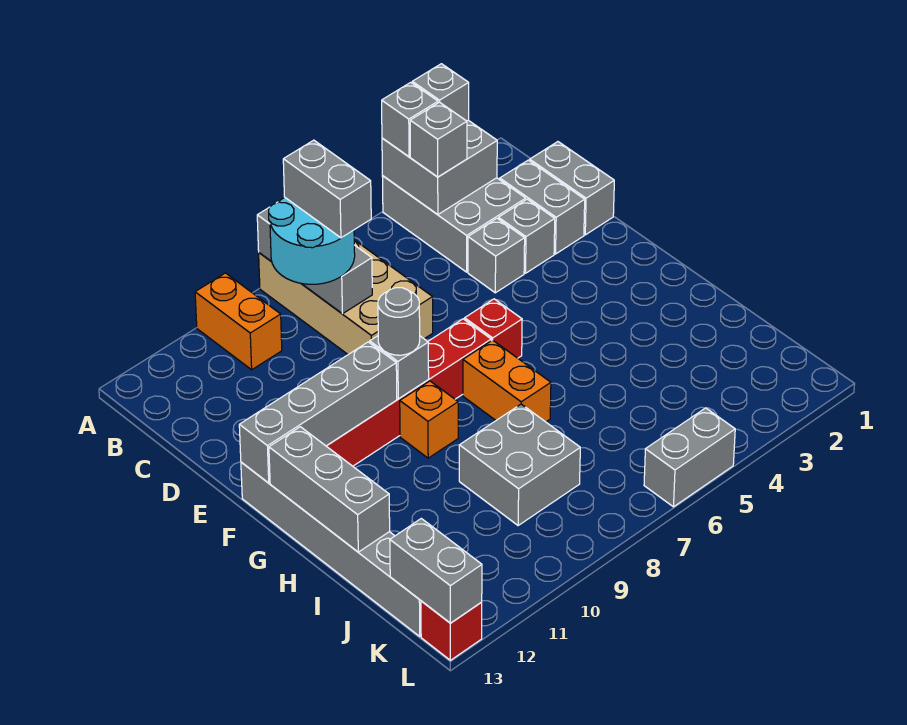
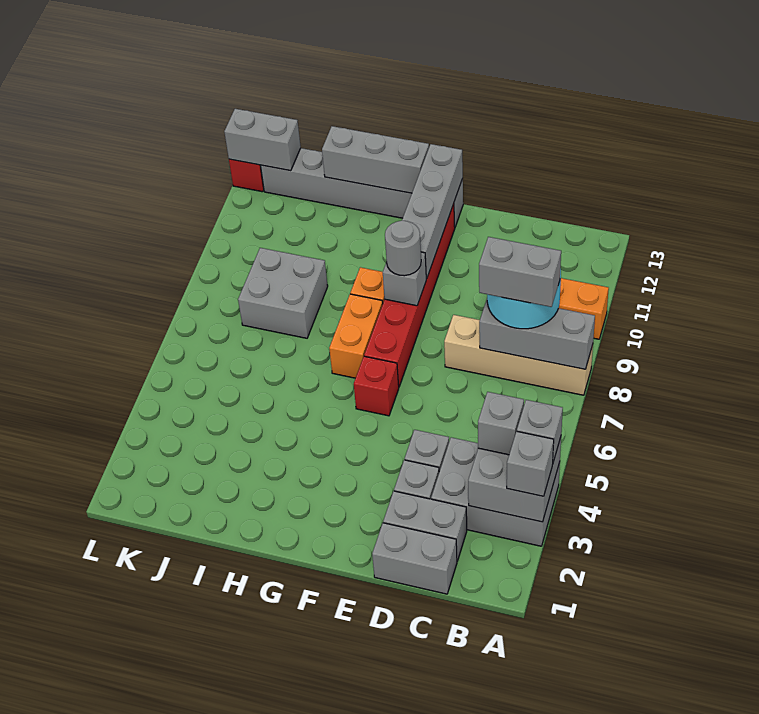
tan brick A7:D8 level 1 -> tan brick A8:D8 level 1
orange brick G7:H7 level 1 -> orange brick G7:G8 level 1
grey brick L5:L6 level 1 -> none

